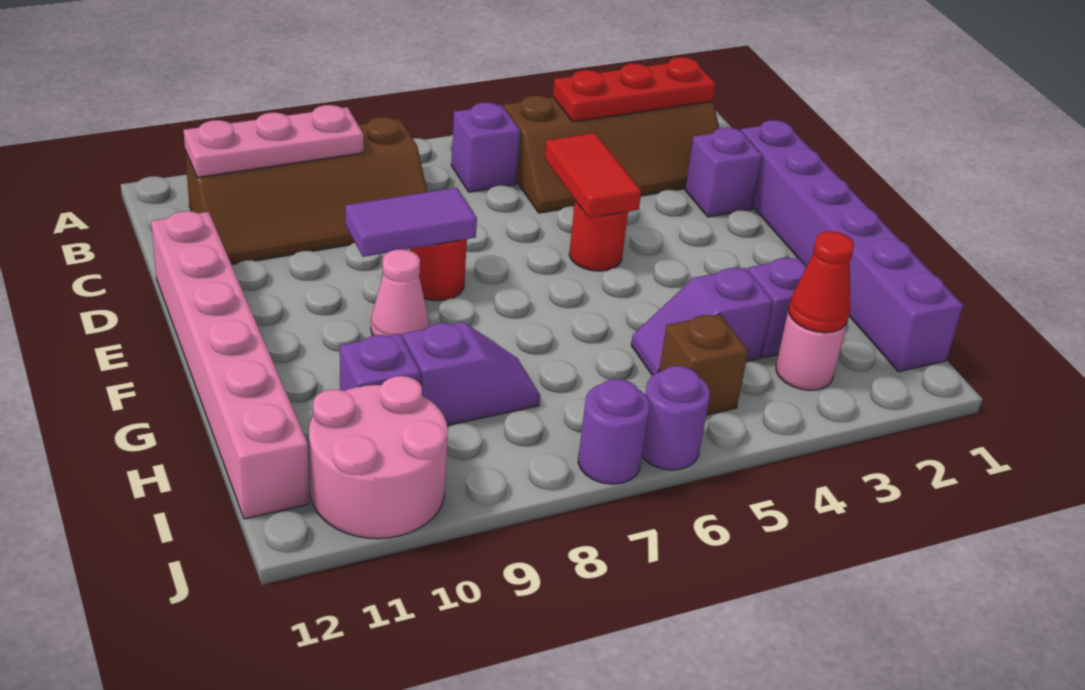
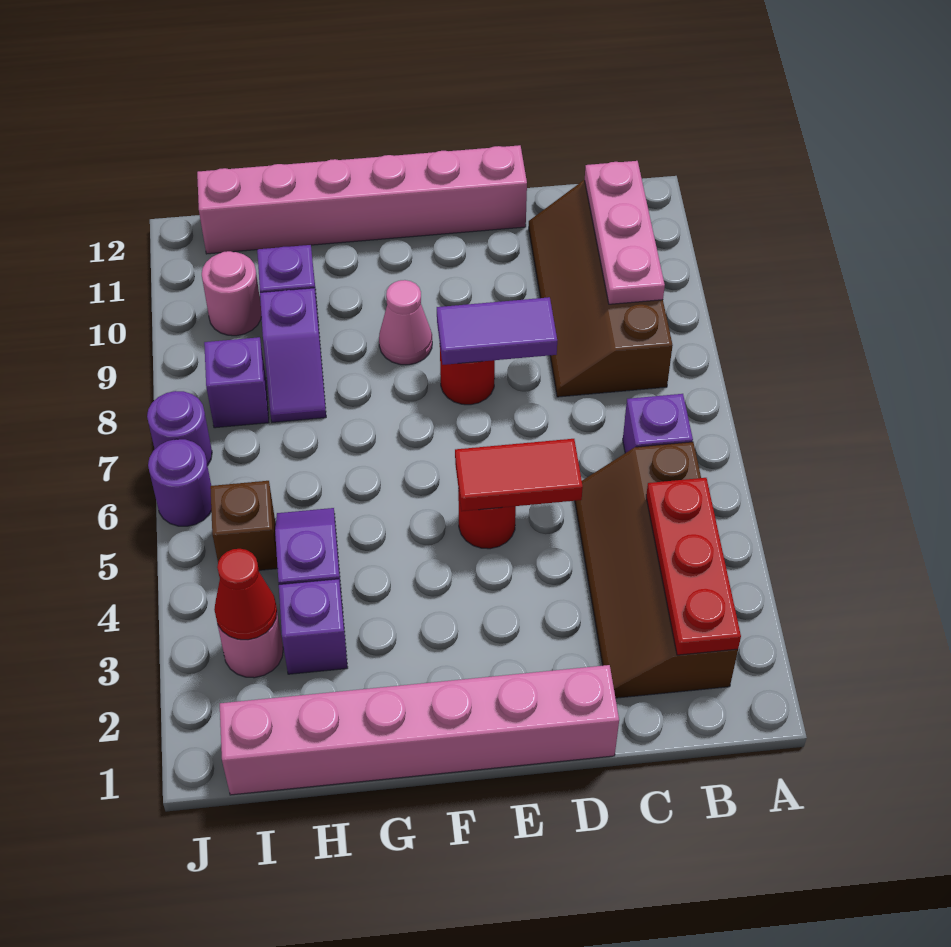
purple brick D1:I1 level 1 -> pink brick D1:I1 level 1
purple brick D2 level 1 -> purple brick I8 level 1
purple tile E8:E9 level 2 -> purple tile D8:E8 level 2
pink round brick I10:J11 level 1 -> pink round brick I10 level 1

